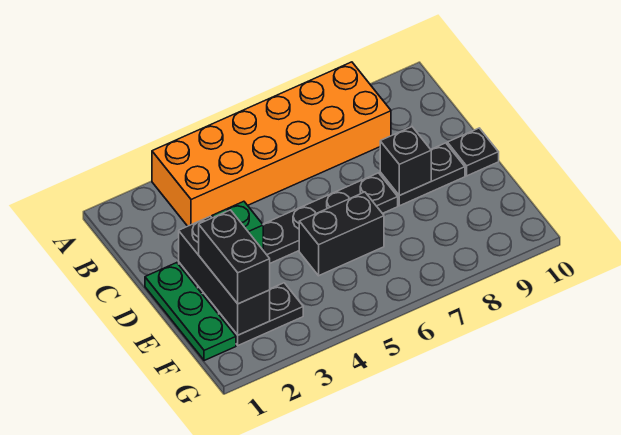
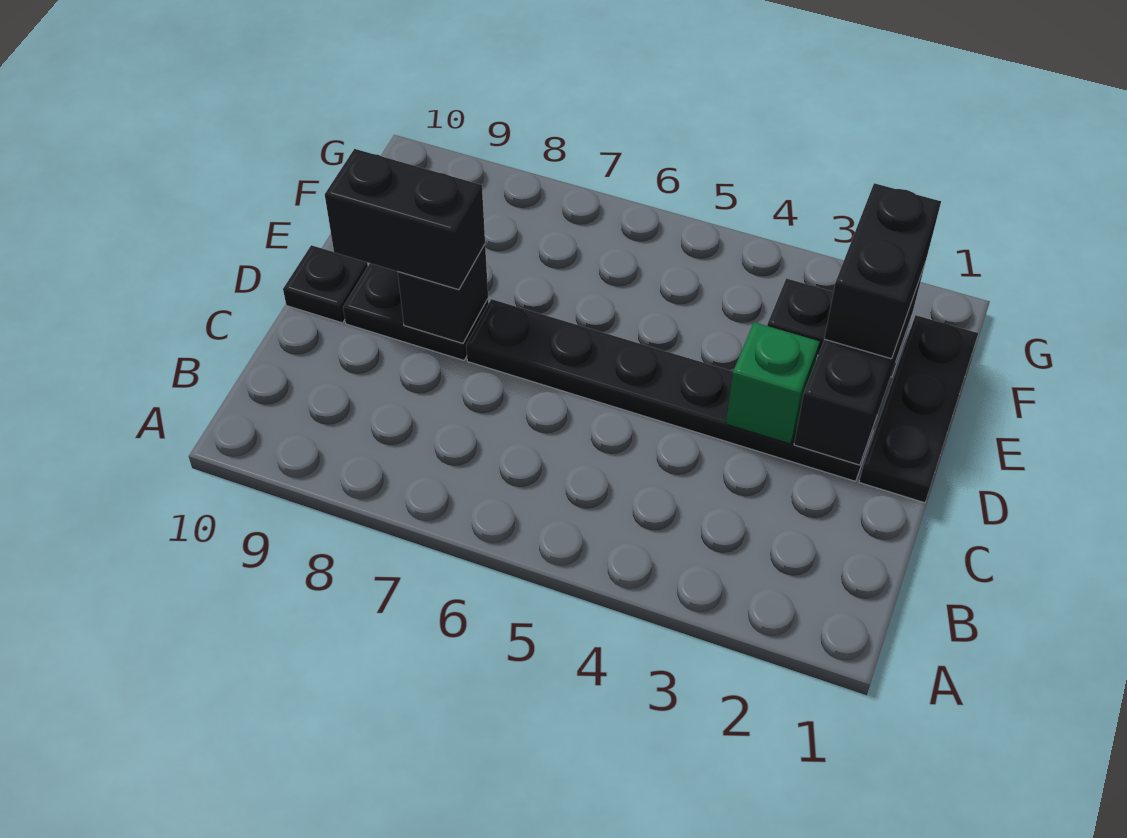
orange brick A3:B8 level 1 -> none
green plate D1:F1 level 1 -> black plate D1:F1 level 1
black brick E5:E6 level 1 -> black brick D8:D9 level 3

